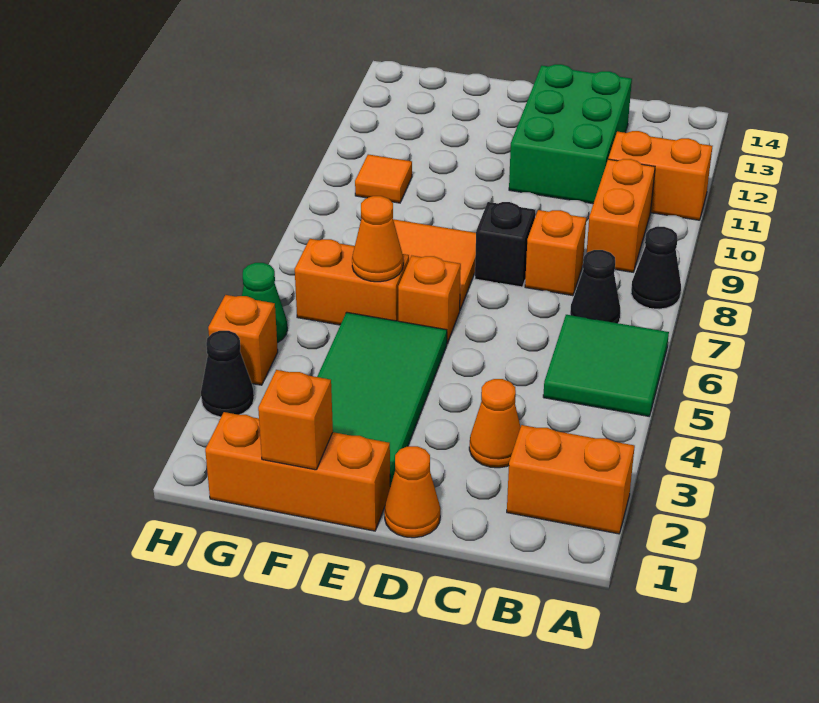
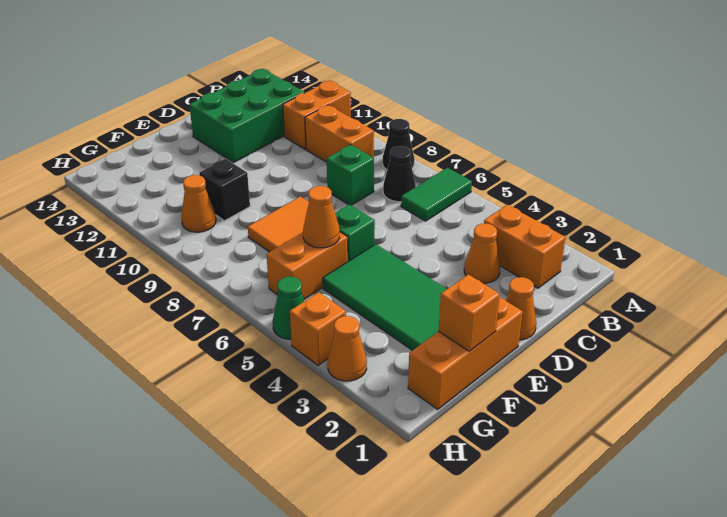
orange brick A2:B2 level 1 -> orange brick B2:B3 level 1
green tile A5:B6 level 1 -> green tile A6:B6 level 1
orange brick C8 level 1 -> green brick C8 level 1
green brick C11:D13 level 1 -> green brick B12:D13 level 1
black brick D8 level 1 -> black brick F10 level 1
orange brick E6 level 1 -> green brick E6 level 1
orange tile G10 level 1 -> orange cone G10 level 1
black cone H3 level 1 -> orange cone H3 level 1

